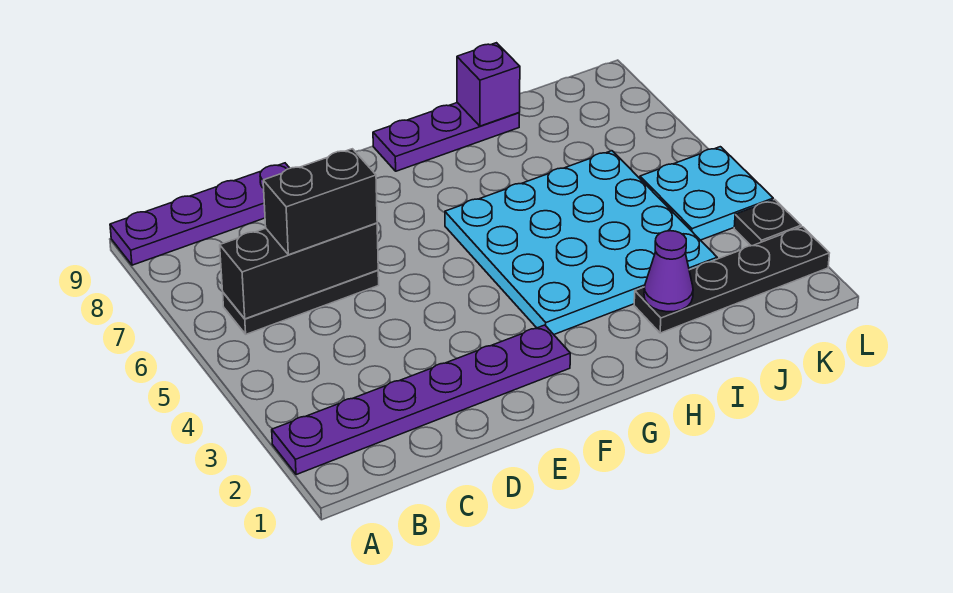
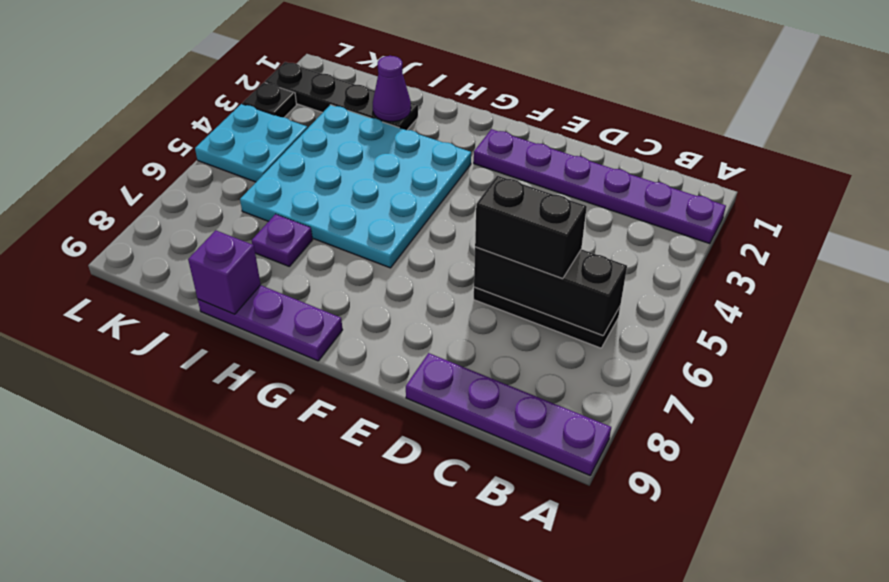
none -> purple plate I7 level 1

